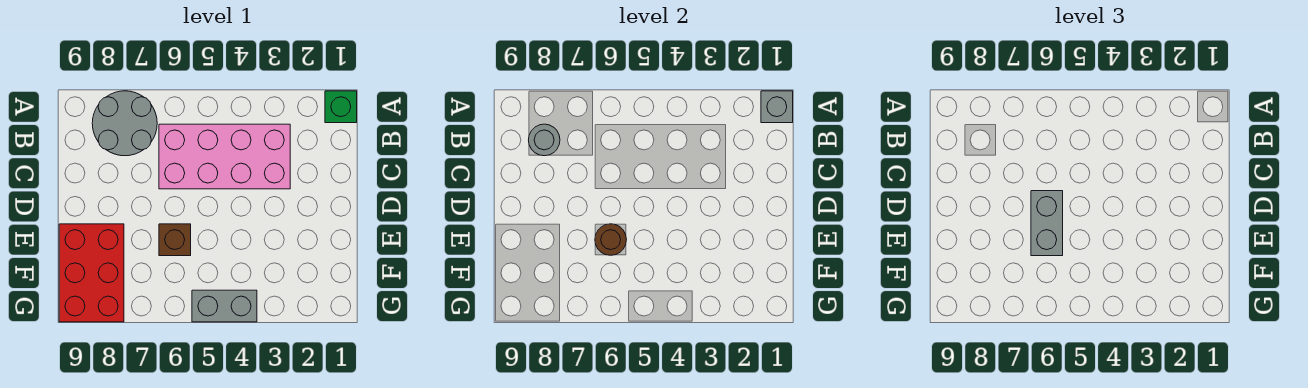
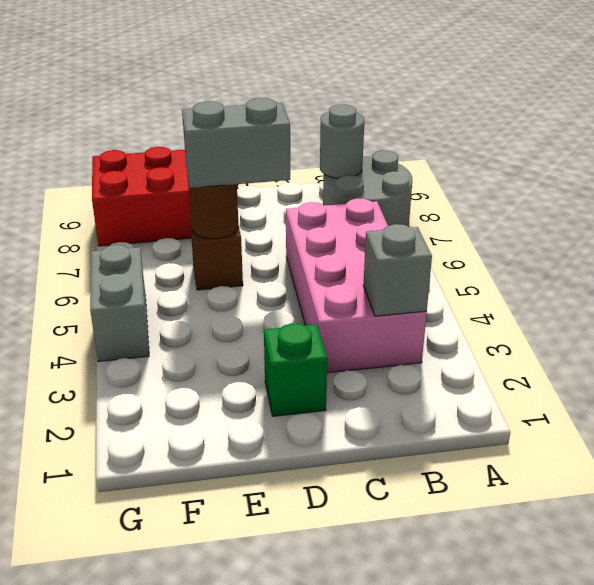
green brick A1 level 1 -> green brick D2 level 1
grey brick A1 level 2 -> grey brick B3 level 2

